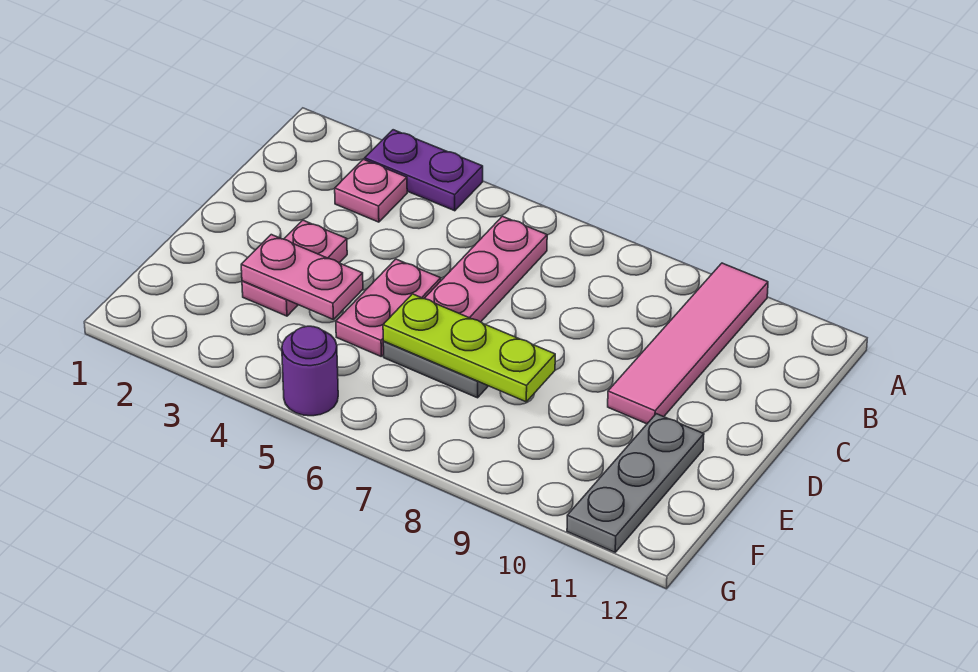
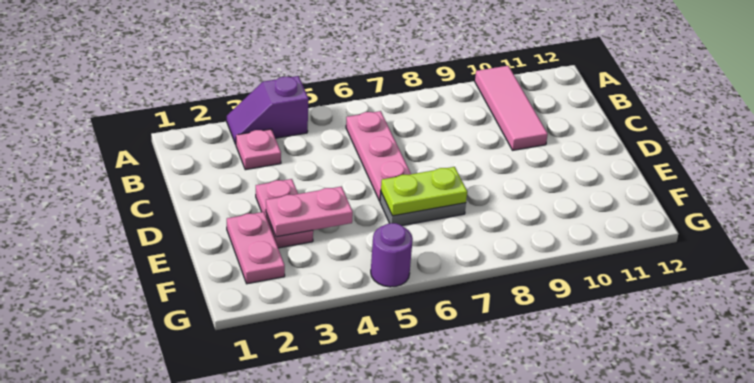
purple plate A3:A4 level 1 -> purple slope A3:A4 level 1 top 4
pink tile A10:D10 level 1 -> pink tile A10:C10 level 1
pink plate D5:E5 level 1 -> pink plate E2:F2 level 1
lime plate E6:E8 level 2 -> lime plate E6:E7 level 2
grey plate E11:G11 level 1 -> none

